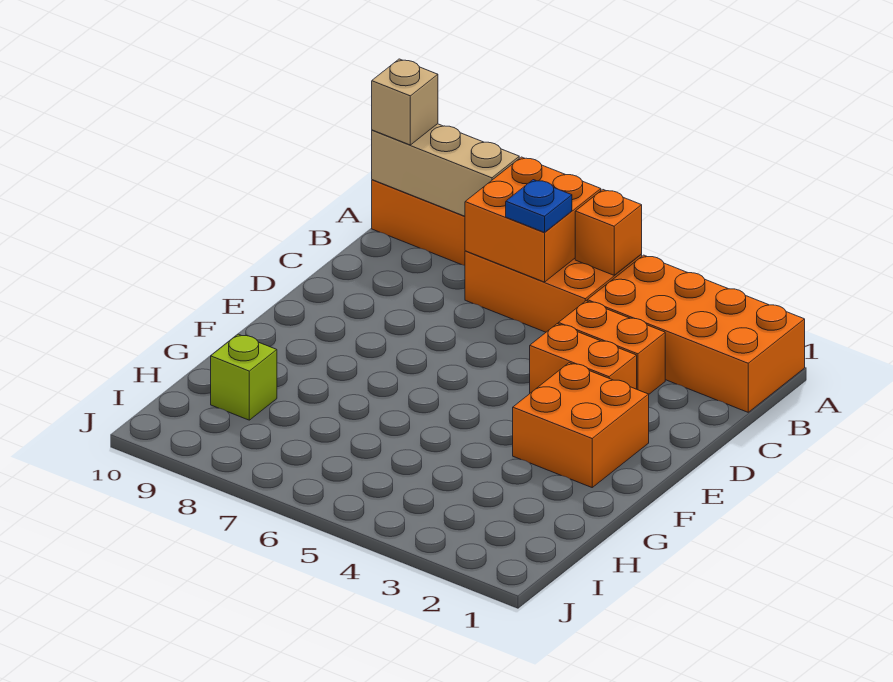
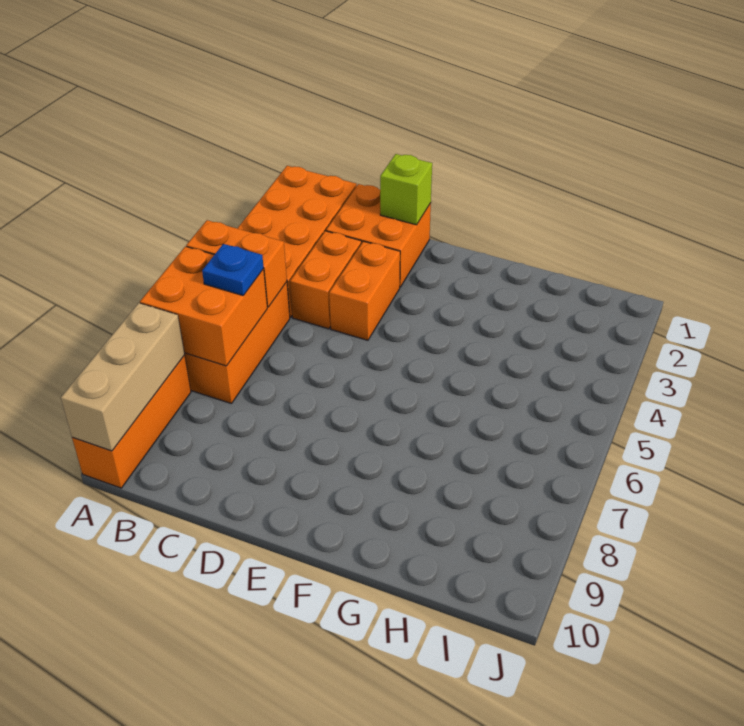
orange brick A5 level 2 -> orange brick A5:B5 level 2
tan brick A10 level 3 -> none
orange brick E2:F3 level 1 -> orange brick C1:D2 level 1
lime brick H9 level 1 -> lime brick D1 level 2

